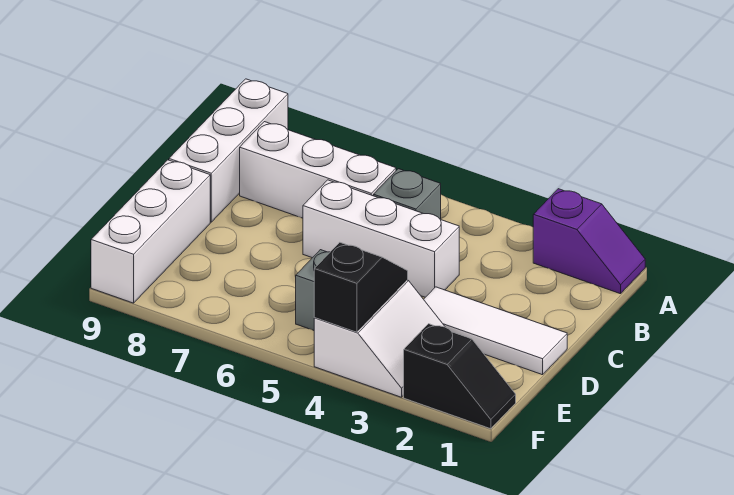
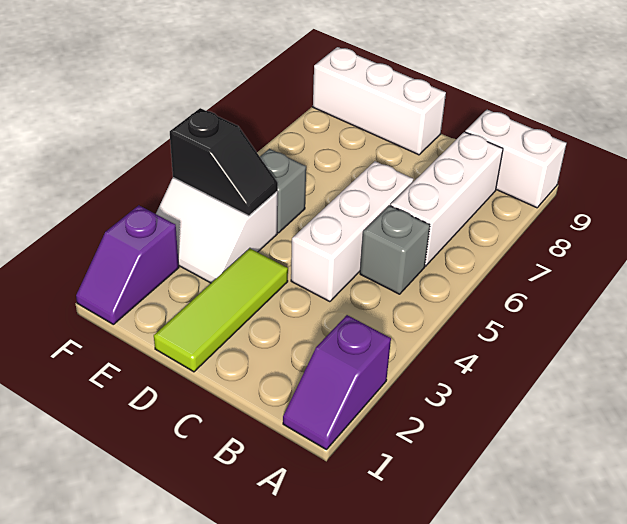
white brick A9:C9 level 1 -> white brick A9:B9 level 1
white tile D1:D3 level 1 -> lime tile D1:D3 level 1
black slope F1:F2 level 1 top 2 -> purple slope F1:F2 level 1 top 2

